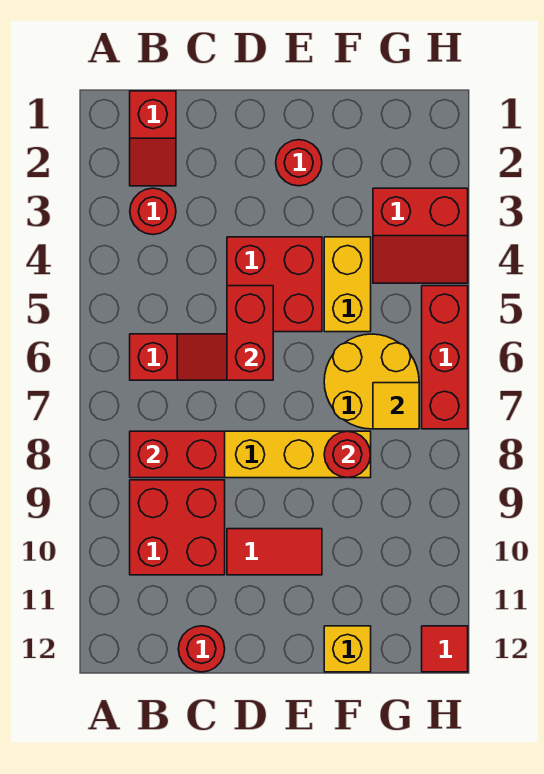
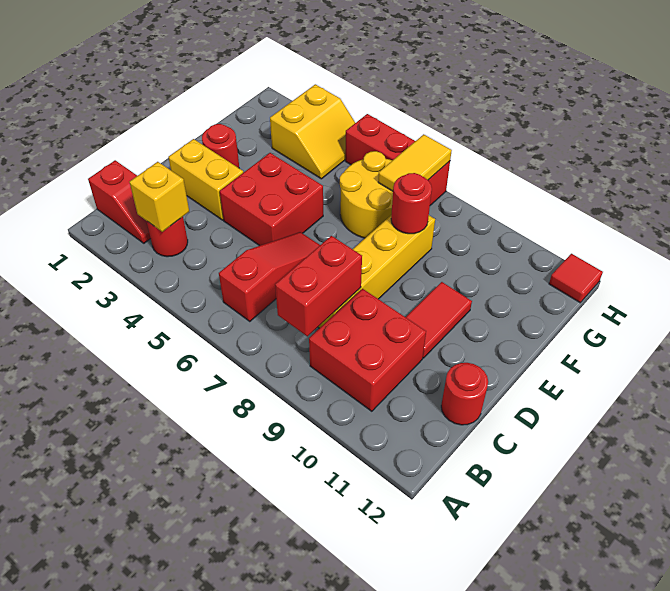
red brick D5:D6 level 2 -> none
yellow brick F4:F5 level 1 -> yellow brick D2:D3 level 1
yellow brick F12 level 1 -> yellow brick B3 level 2
red slope G3:H4 level 1 top 3 -> yellow slope G3:H4 level 1 top 3
yellow tile G7 level 2 -> yellow tile G7:H7 level 2

